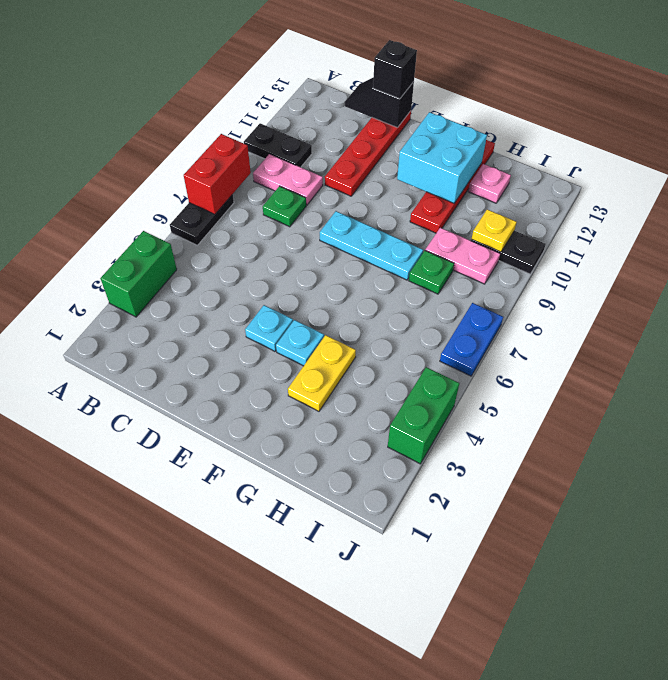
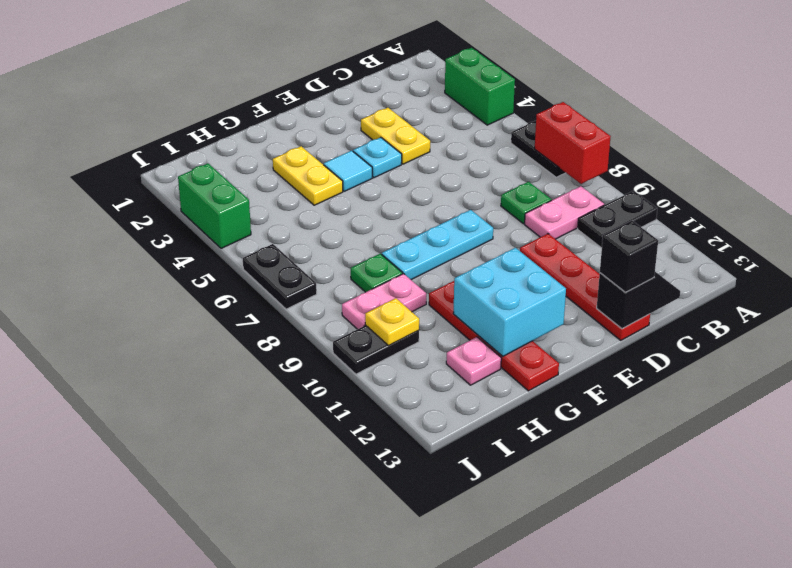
none -> yellow plate D3:D4 level 1
cyan plate F4 level 1 -> cyan tile F4 level 1
blue plate J6:J7 level 1 -> black plate J6:J7 level 1

